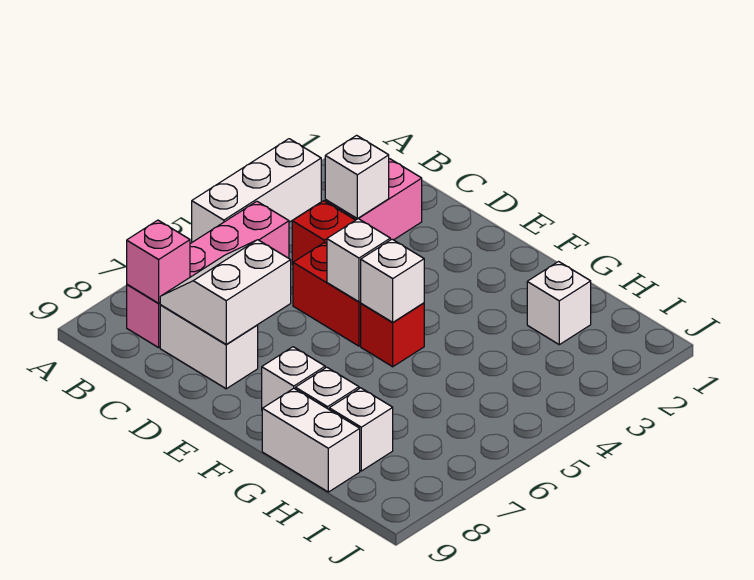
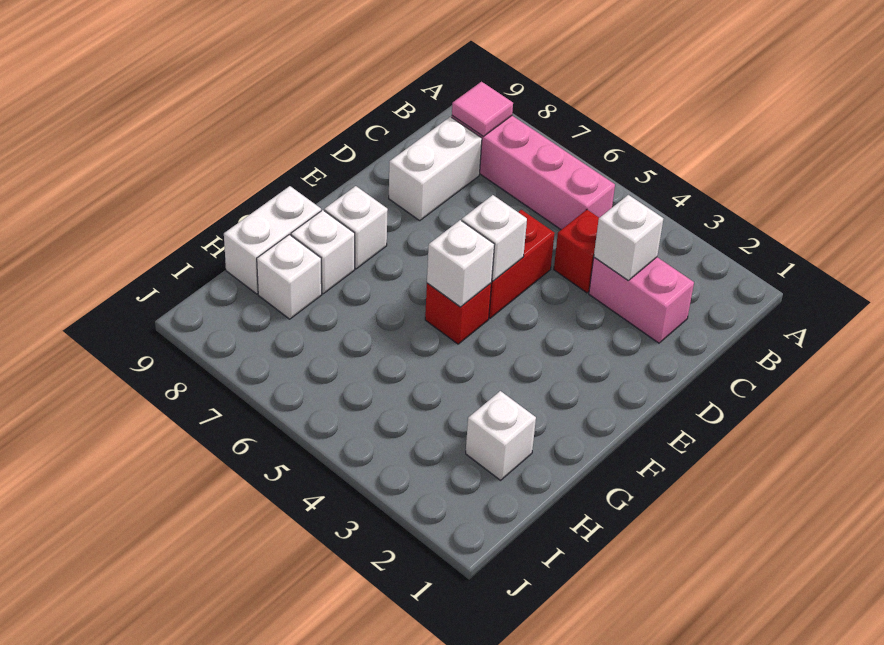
white brick A3:A5 level 1 -> none
pink brick B8 level 2 -> pink tile B8 level 2
white slope C7:D8 level 2 top D -> none

